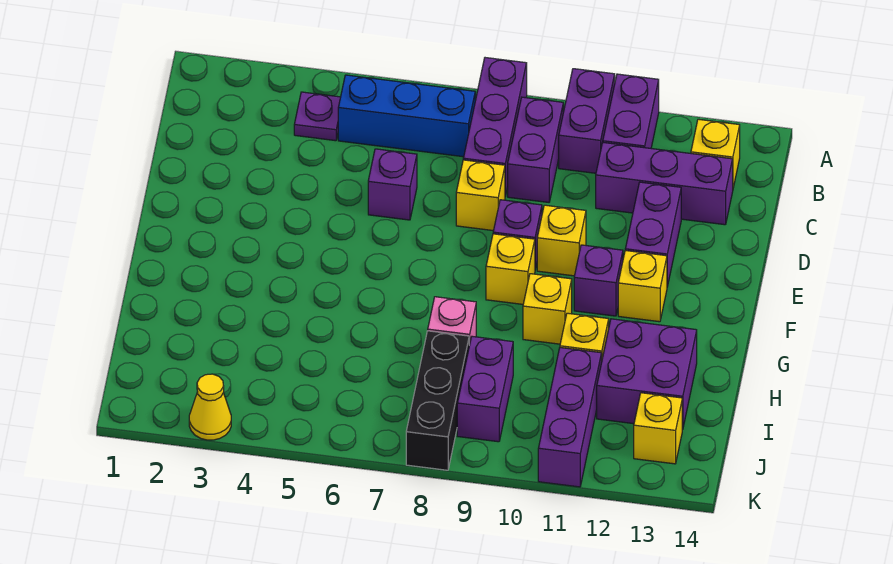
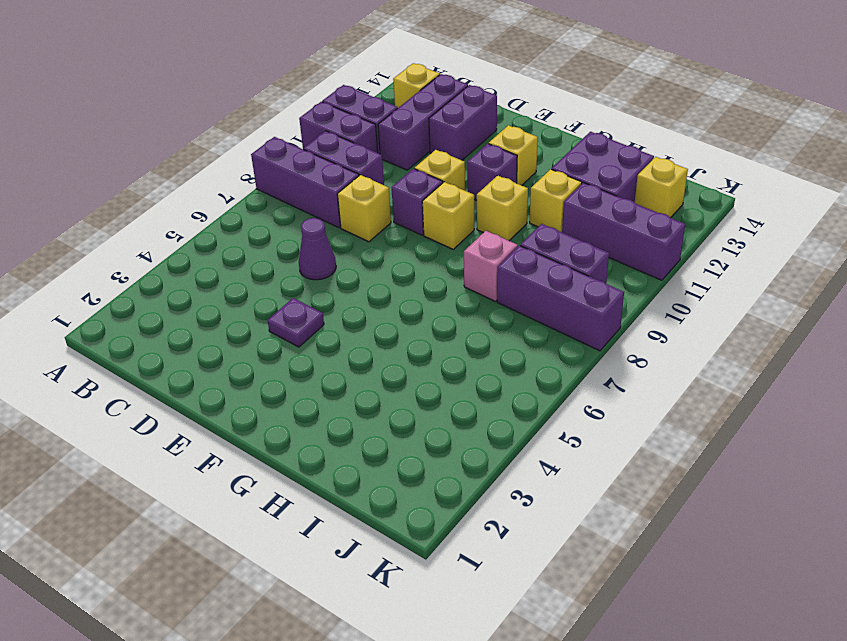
purple plate B4 level 1 -> purple plate E4 level 1
blue brick B5:B7 level 1 -> none
purple brick D6 level 1 -> purple cone D6 level 1
purple brick D12:E12 level 1 -> purple brick D12:D13 level 1
black brick I8:K8 level 1 -> purple brick I8:K8 level 1
yellow cone K3 level 1 -> none

